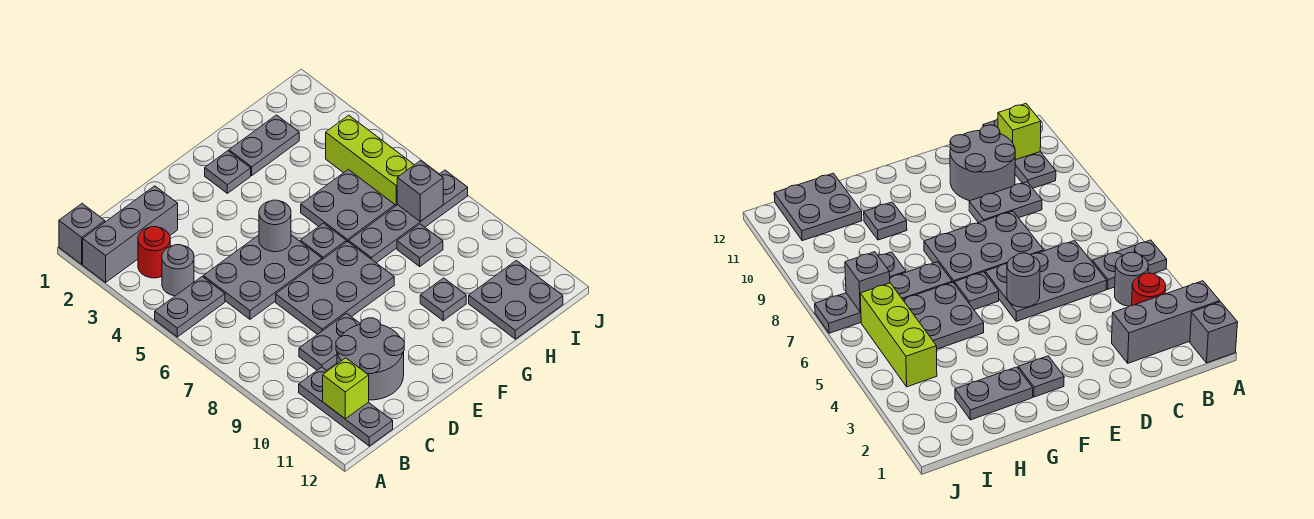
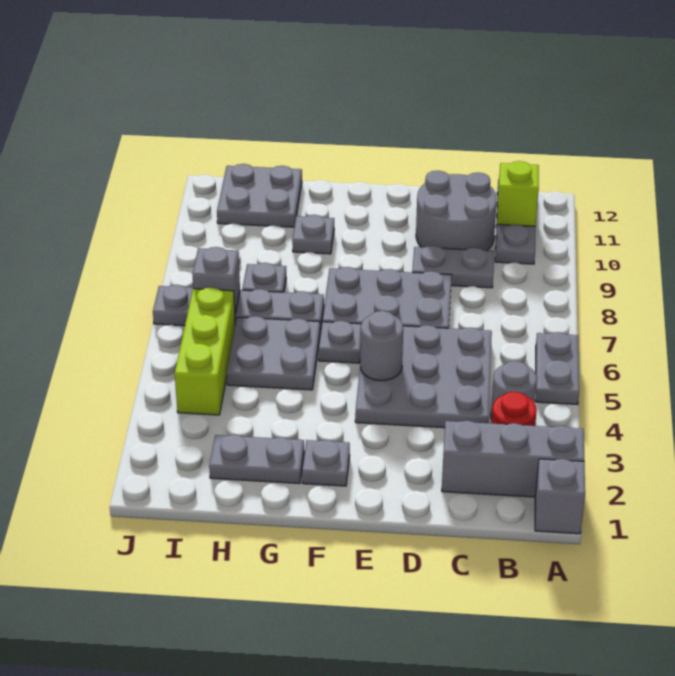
grey plate A5:B5 level 1 -> grey plate A5:A6 level 1
grey plate C5:E6 level 1 -> grey plate C4:E6 level 1

